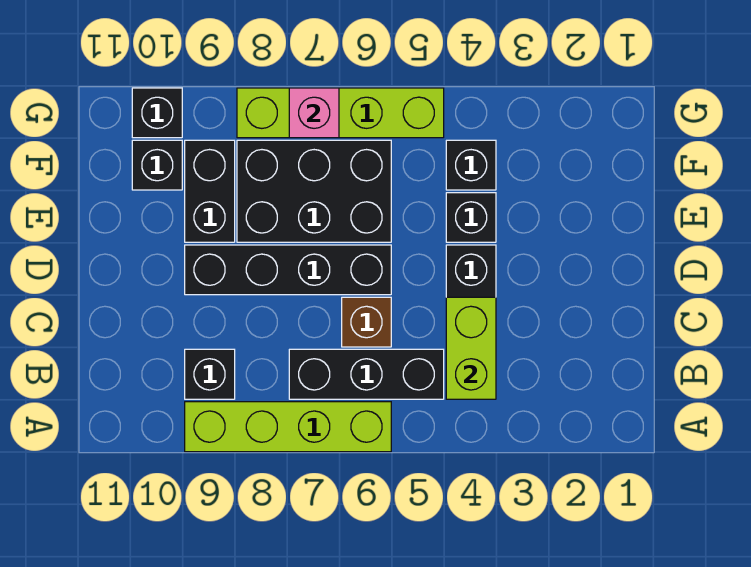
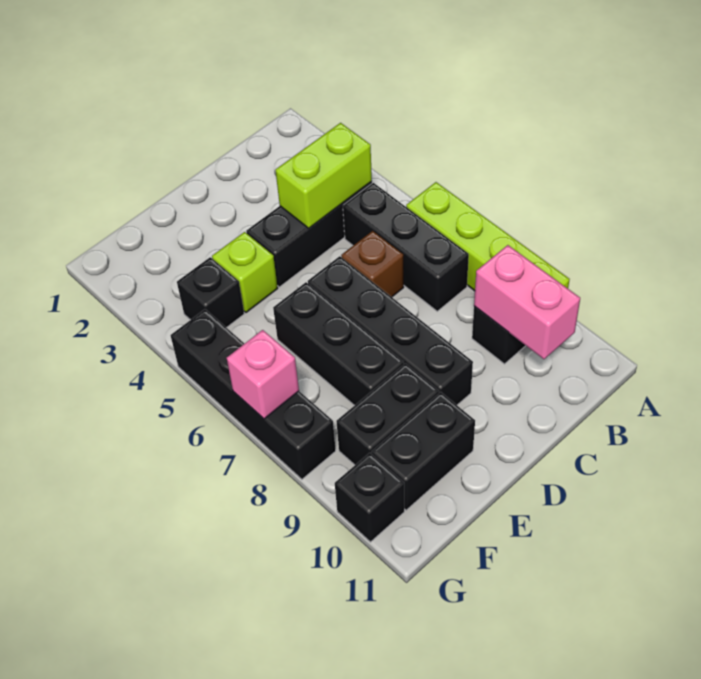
none -> pink brick B9:B10 level 2
black brick E4 level 1 -> lime brick E4 level 1
black brick E6:F8 level 1 -> black brick E6:E8 level 1
black brick F10 level 1 -> black brick E10:F10 level 1
lime brick G5:G8 level 1 -> black brick G5:G8 level 1

